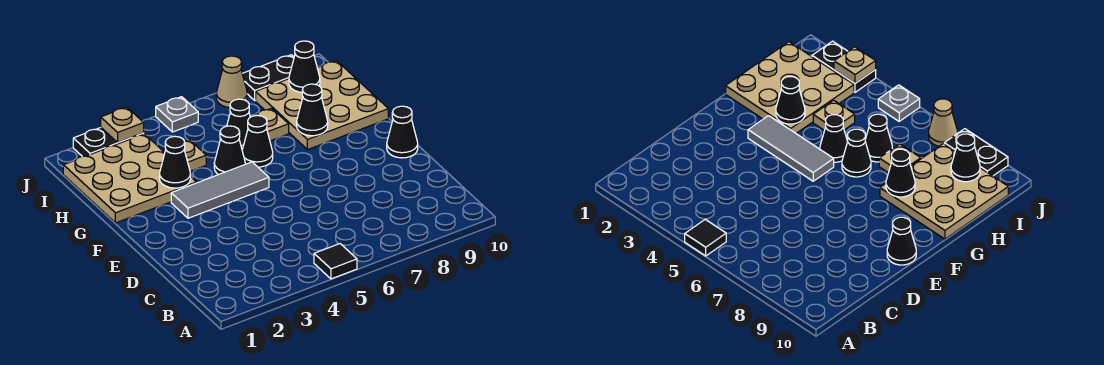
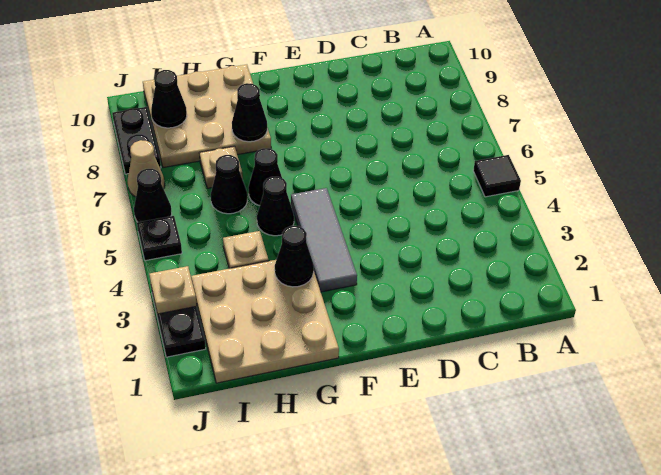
black cone E10 level 1 -> black cone J6 level 1
grey plate J5 level 1 -> black plate J5 level 1

